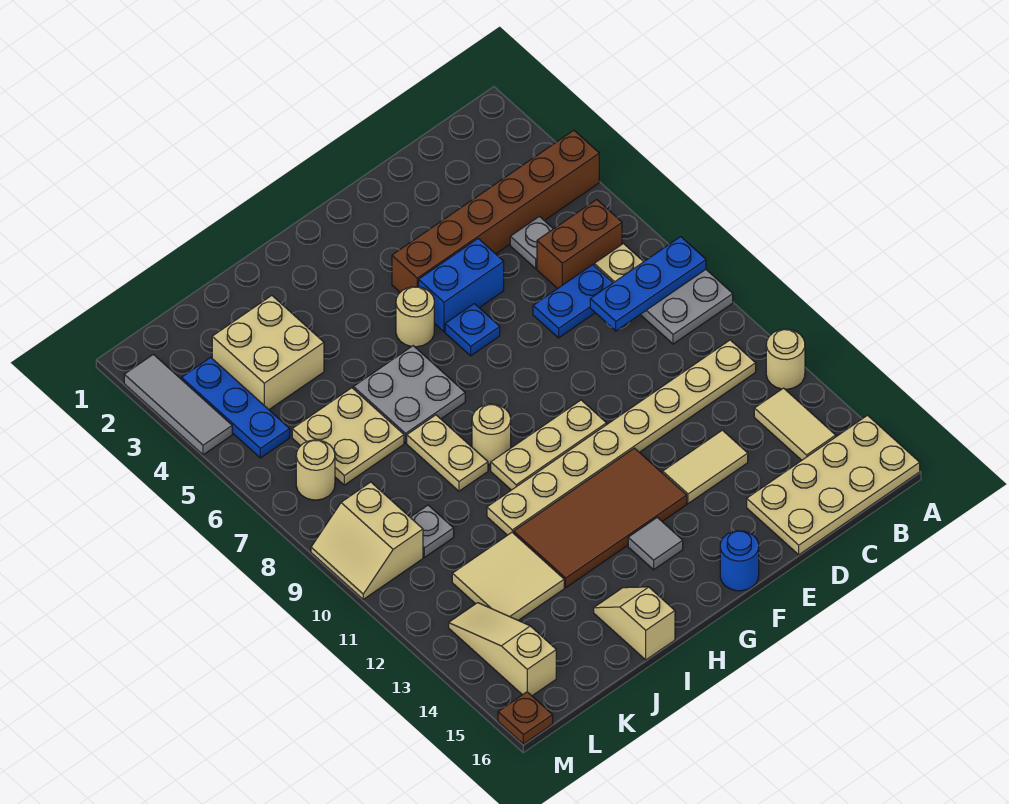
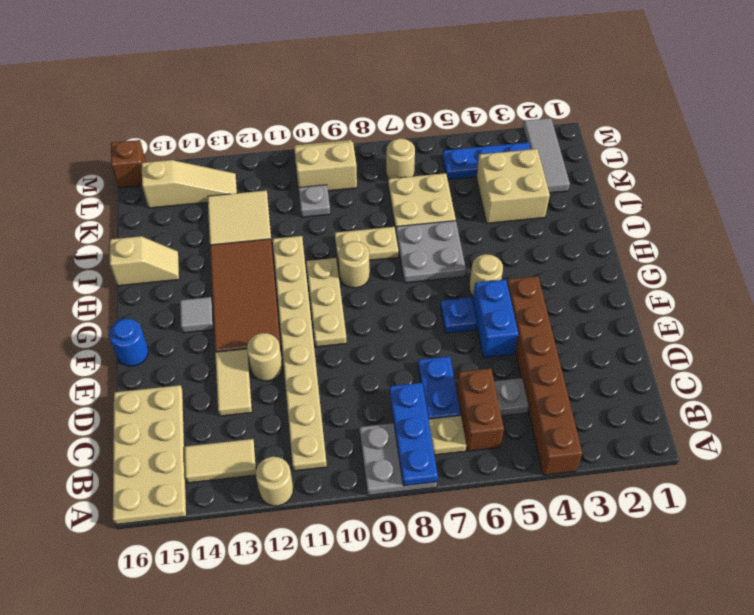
none -> tan round brick E12 level 1
grey tile M2:M4 level 1 -> grey tile K2:M2 level 1
brown plate M16 level 1 -> brown brick M16 level 1

